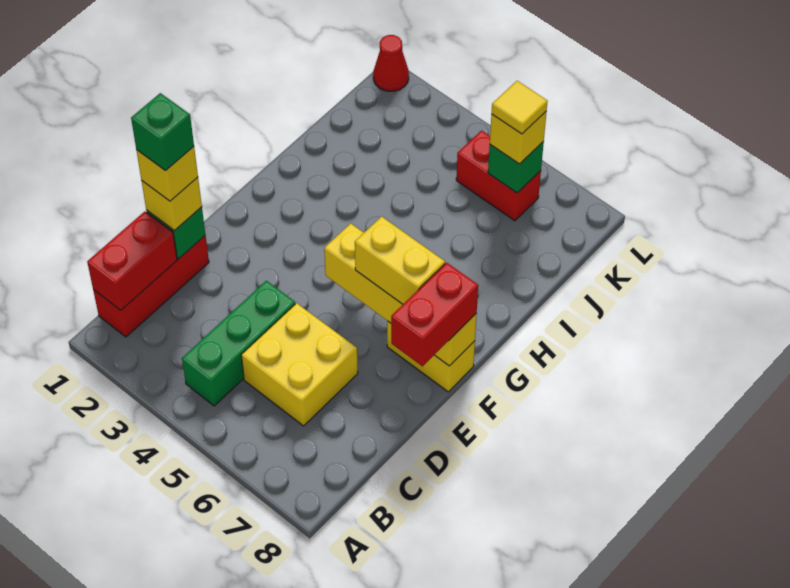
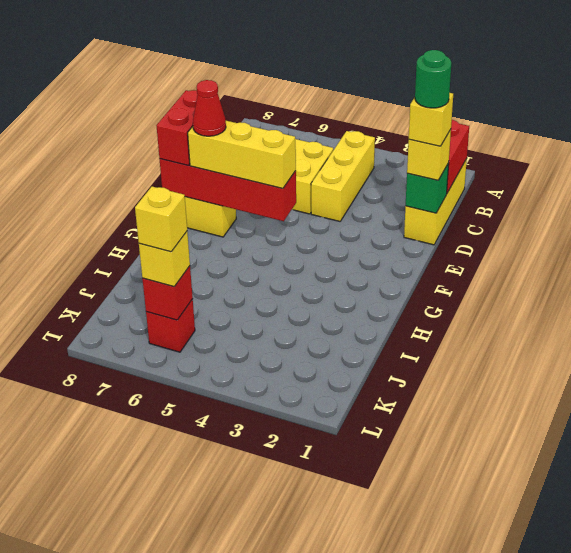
red brick B1:D1 level 1 -> yellow brick B1:D1 level 1
green brick B4:D4 level 1 -> yellow brick B4:D4 level 1
green brick D1 level 5 -> green round brick D1 level 5
yellow brick F5:F8 level 2 -> red brick F5:F8 level 2
yellow brick F6:F7 level 3 -> yellow brick F5:F7 level 3
red brick K5:K6 level 1 -> red brick K6 level 1
green brick K6 level 2 -> red brick K6 level 2
yellow tile K6 level 4 -> yellow brick K6 level 4
red cone L1 level 1 -> red cone F7 level 4

